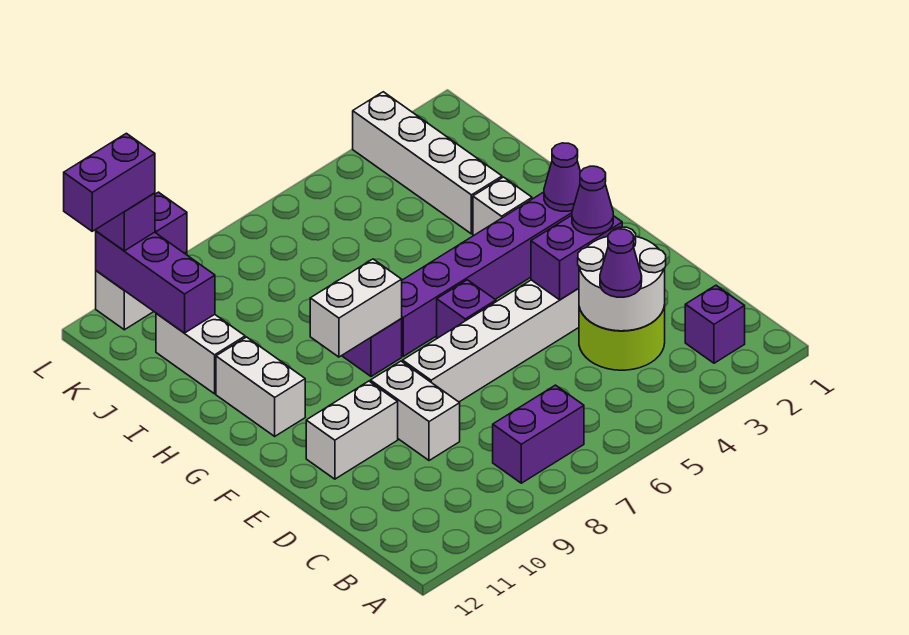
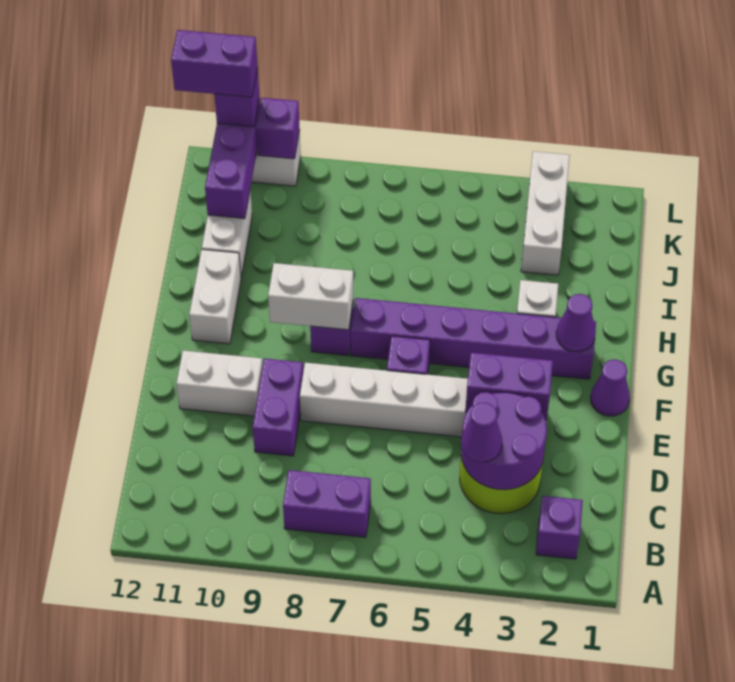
white round brick C3:D4 level 2 -> purple round brick C3:D4 level 2
white brick D9:E9 level 1 -> purple brick D9:E9 level 1
purple cone E3 level 3 -> purple cone F1 level 1
white brick I3:L3 level 1 -> white brick J3:L3 level 1

